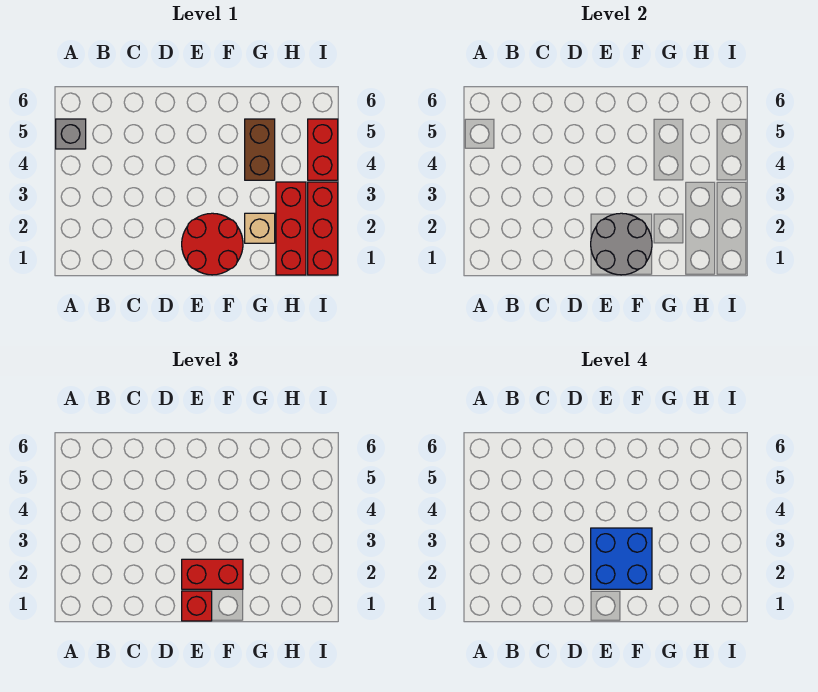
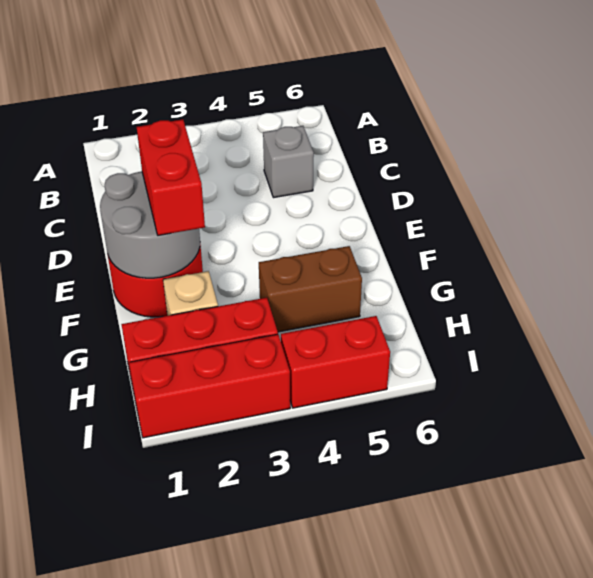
grey brick A5 level 1 -> grey brick C5 level 1
red brick E1 level 3 -> none
blue brick E2:F3 level 4 -> none

